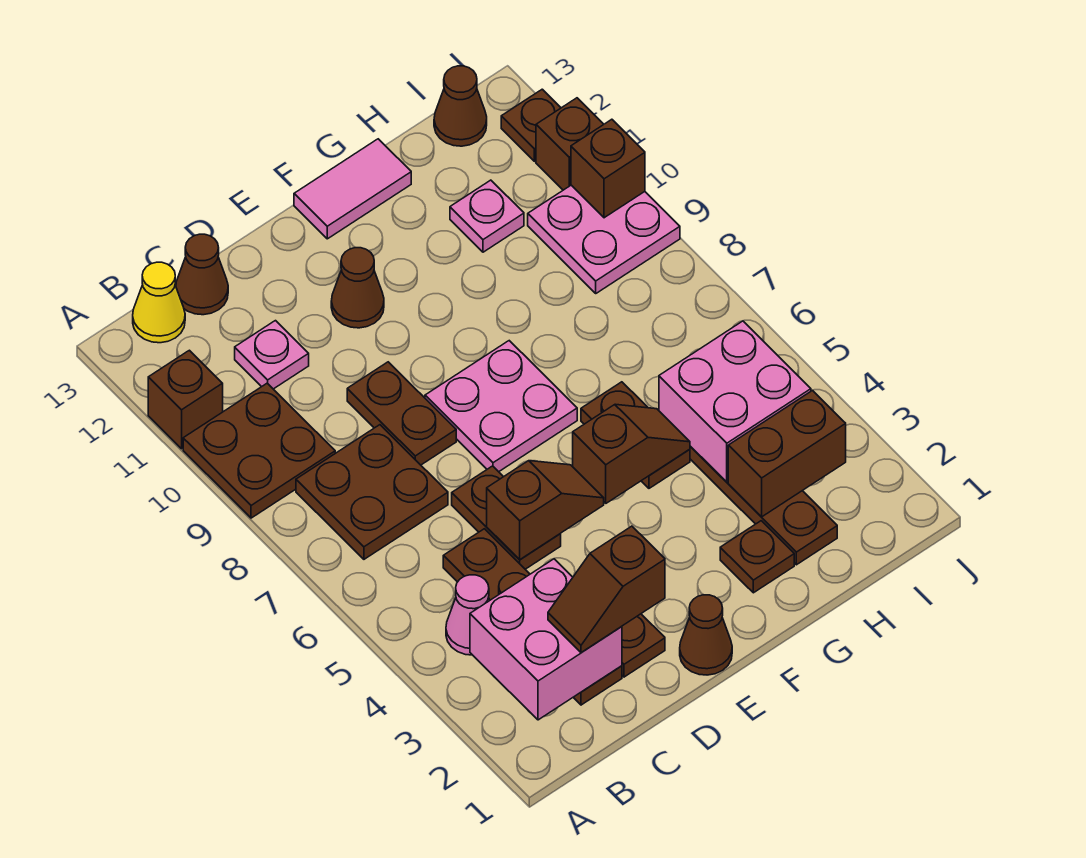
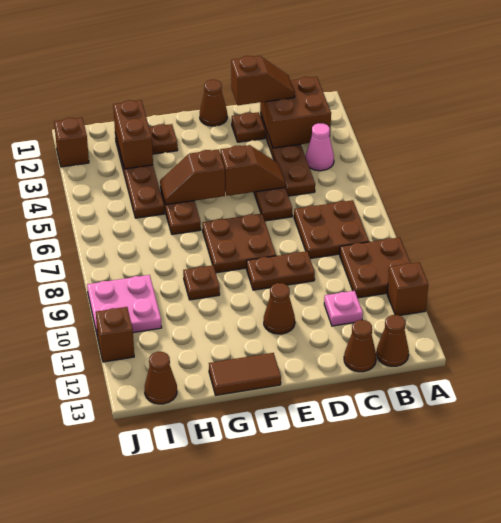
pink brick B2:C3 level 2 -> brown brick B2:C3 level 2
yellow cone B13 level 1 -> brown cone B13 level 1
brown slope D5:E5 level 2 top D -> brown slope D5:E5 level 2 top E
brown plate D8:D9 level 1 -> brown plate D9:E9 level 1
pink plate E7:F8 level 1 -> brown plate E7:F8 level 1
pink tile F13:G13 level 1 -> brown tile F13:G13 level 1
brown brick H3:I3 level 2 -> brown brick H2:H3 level 2
pink brick H4:I5 level 2 -> none
pink plate H11 level 1 -> none
brown brick J10 level 2 -> brown brick J2 level 1
brown plate J12 level 1 -> brown plate G9 level 1

